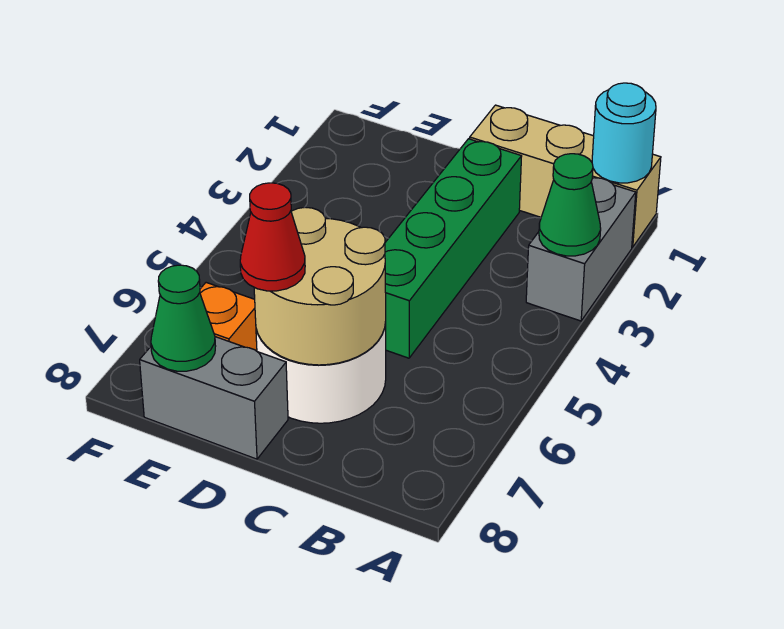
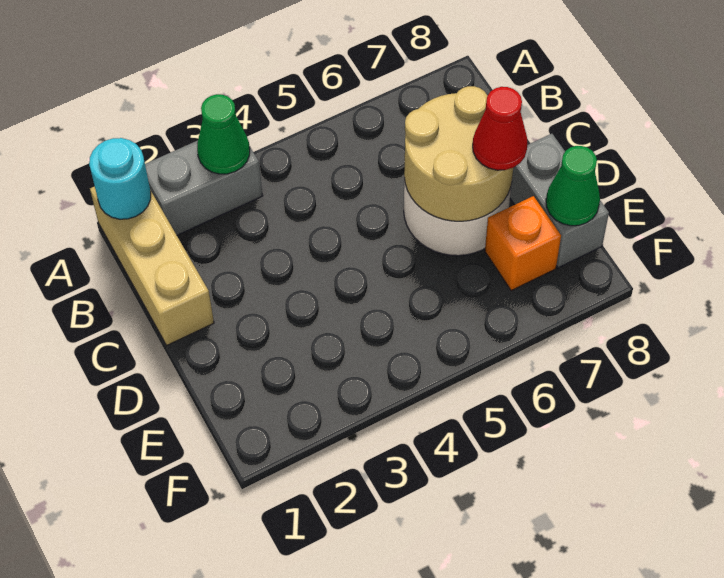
green brick C2:C5 level 1 -> none

